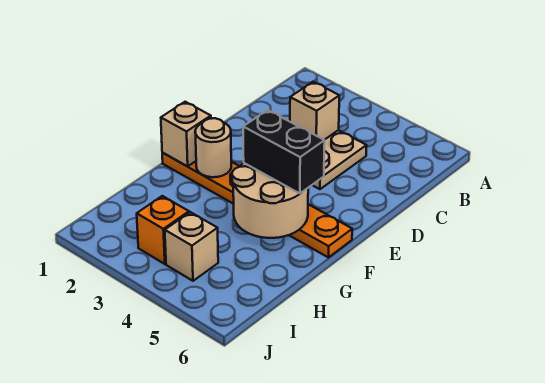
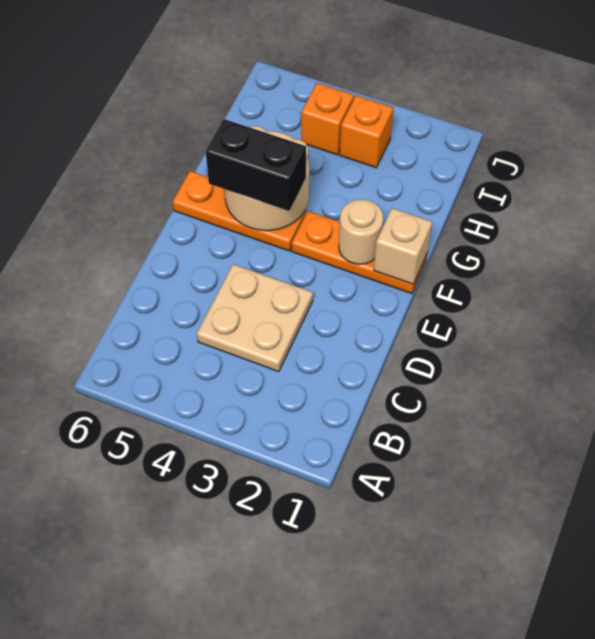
tan brick C3 level 2 -> none
tan brick I4 level 1 -> orange brick I4 level 1

